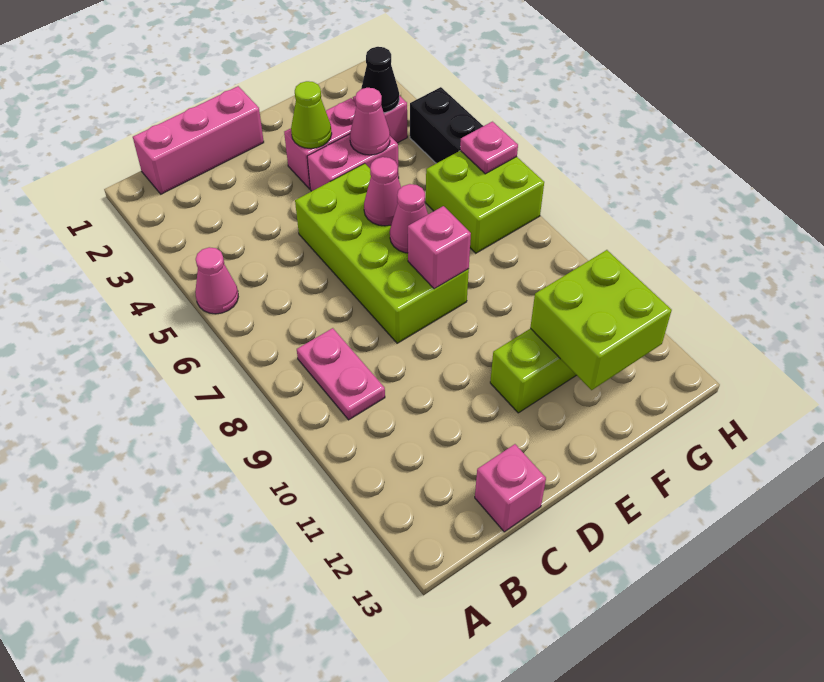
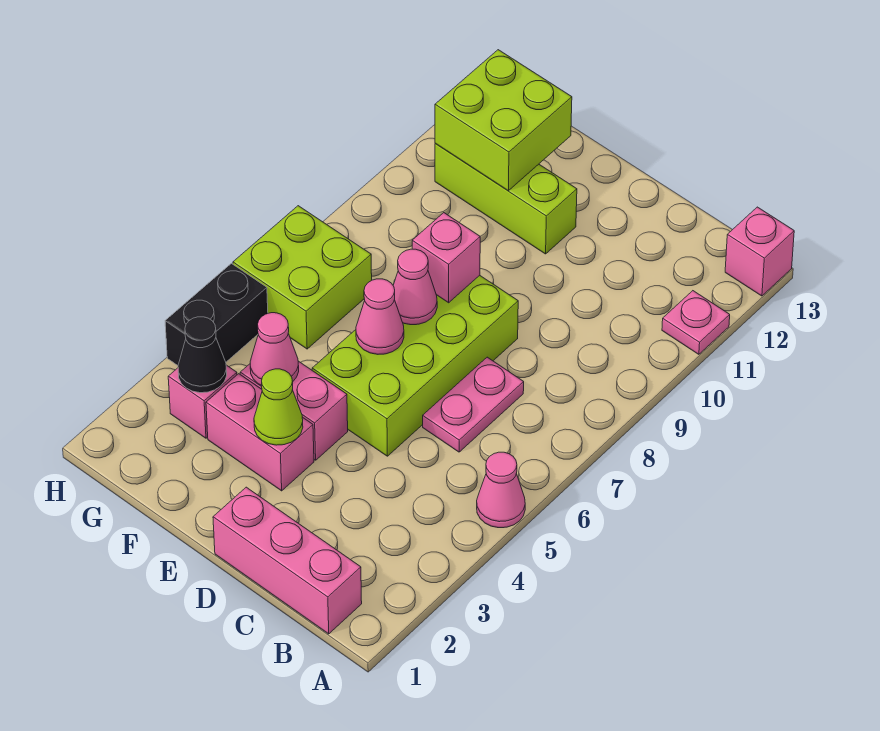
pink plate B8:B9 level 1 -> pink plate C6:C7 level 1
pink brick C13 level 1 -> pink brick A13 level 1
pink plate H6 level 2 -> pink plate A11 level 1

